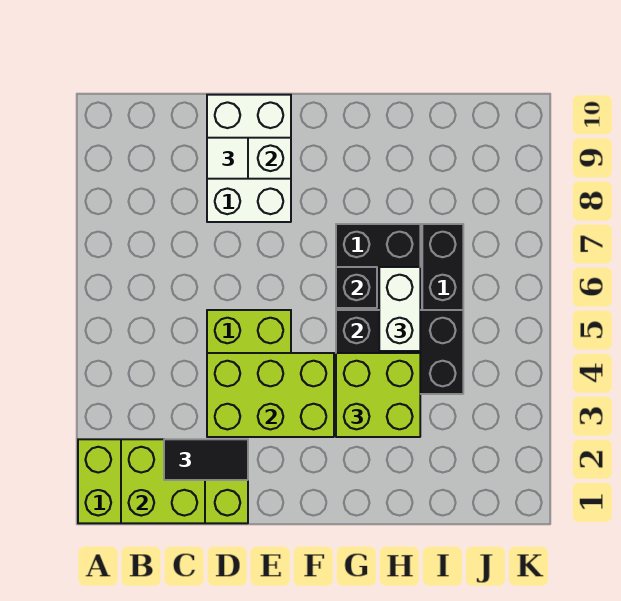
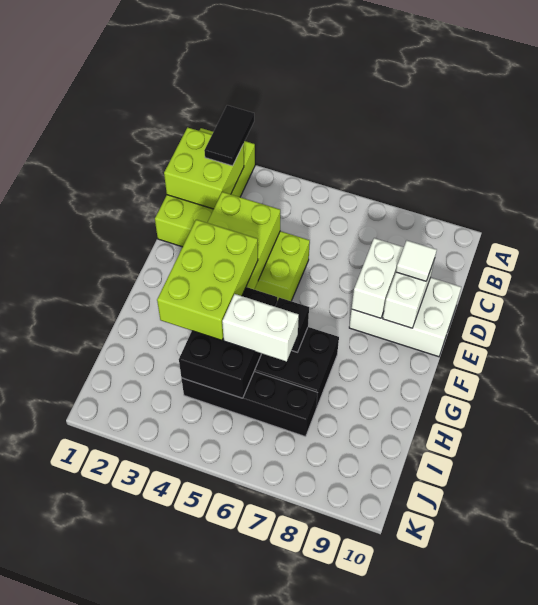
black tile C2:D2 level 3 -> black tile A2:B2 level 3
none -> white brick D8:E8 level 2
lime brick G3:H4 level 3 -> lime brick F3:H4 level 3

